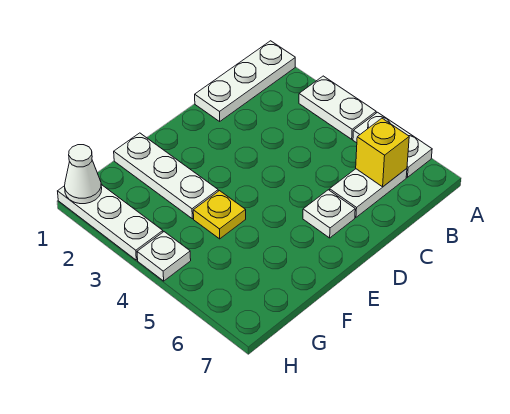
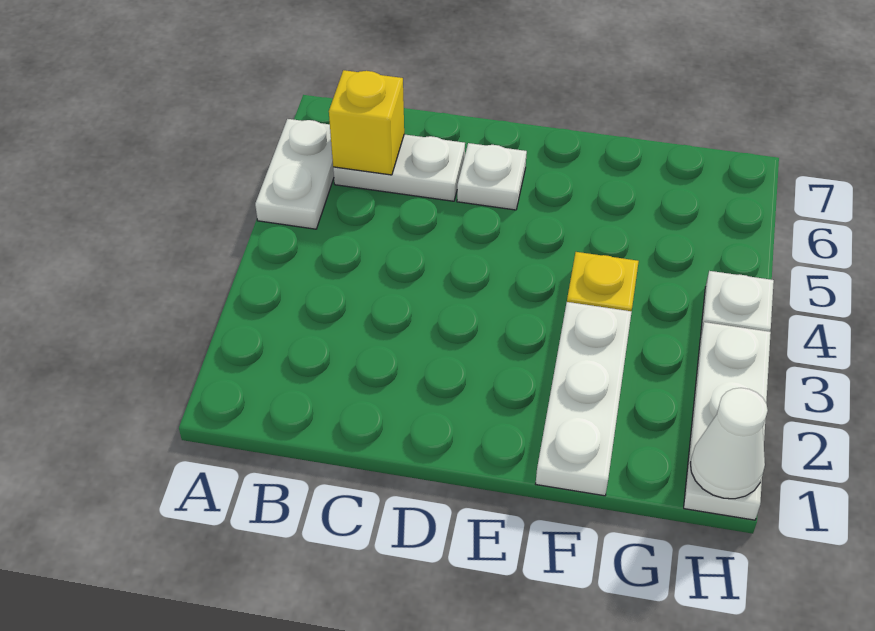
white plate A1:C1 level 1 -> none
white plate A3:A4 level 1 -> none

